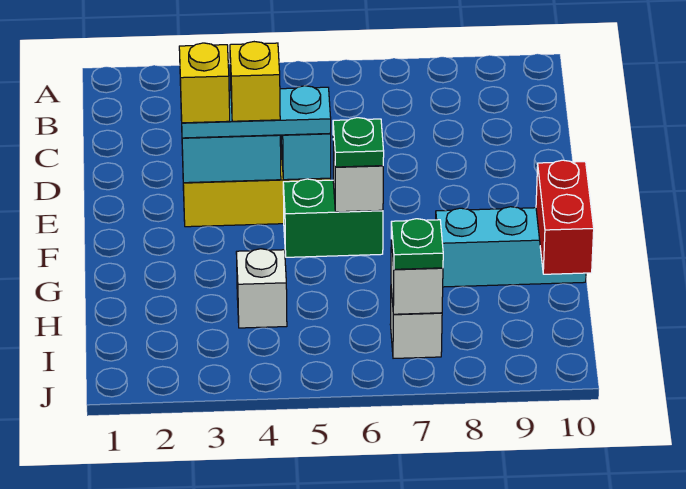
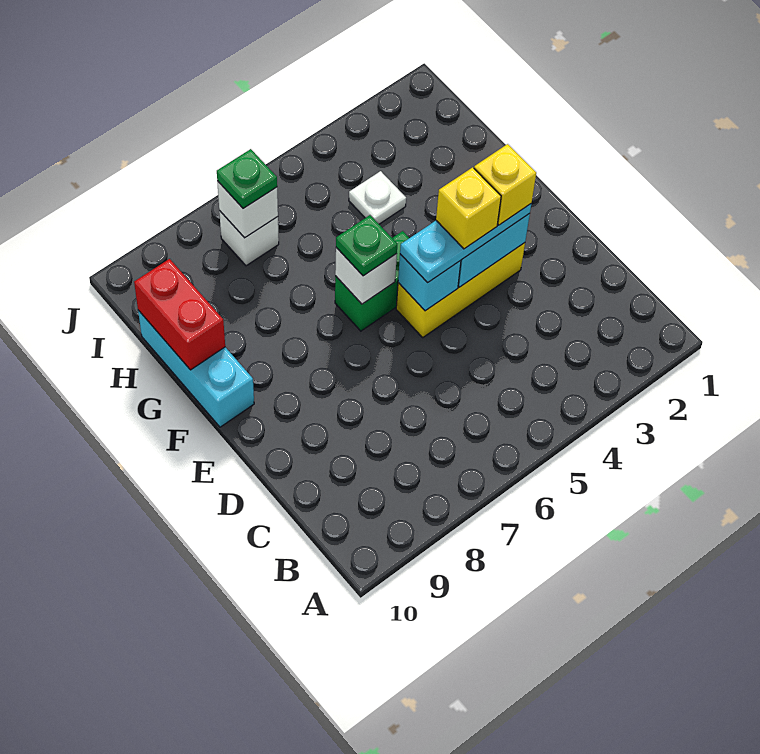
cyan brick G8:G10 level 1 -> cyan brick F10:H10 level 1
white brick H4 level 1 -> white plate H4 level 1

